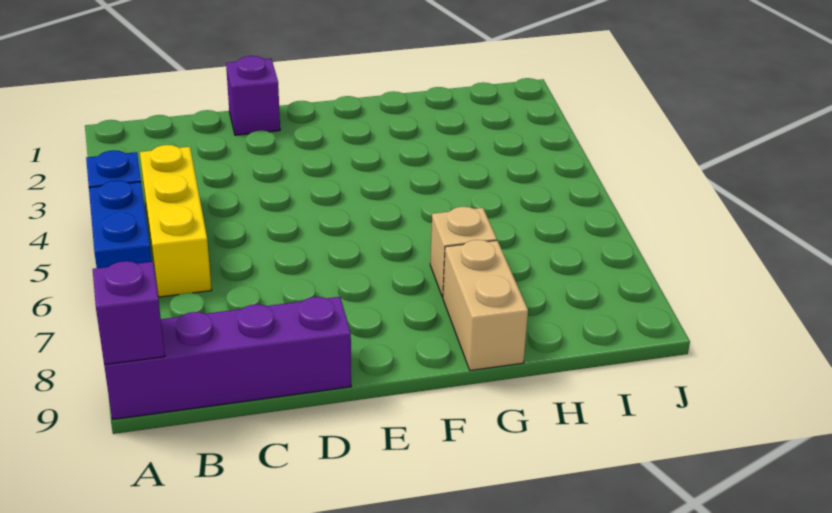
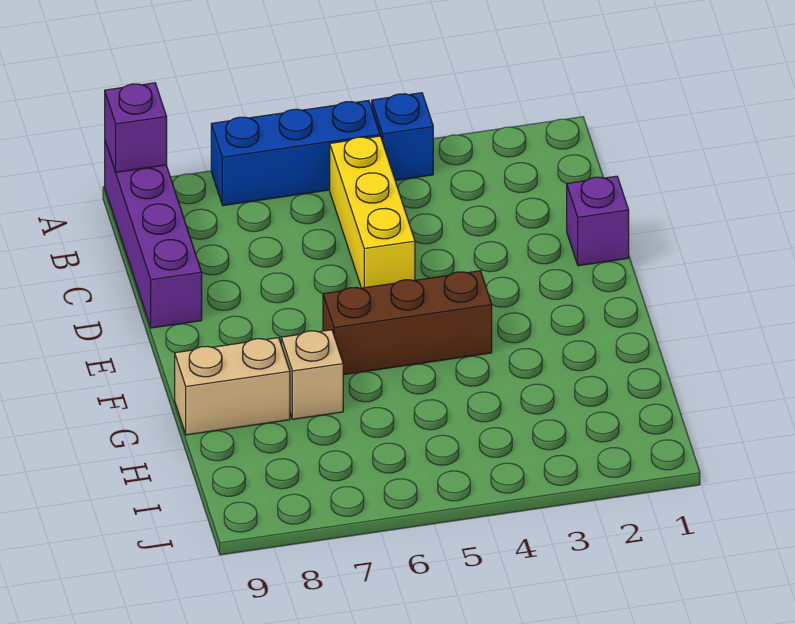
blue brick A5:A6 level 1 -> blue brick A5:A7 level 1
yellow brick B4:B6 level 1 -> yellow brick B5:D5 level 1
none -> brown brick F4:F6 level 1

